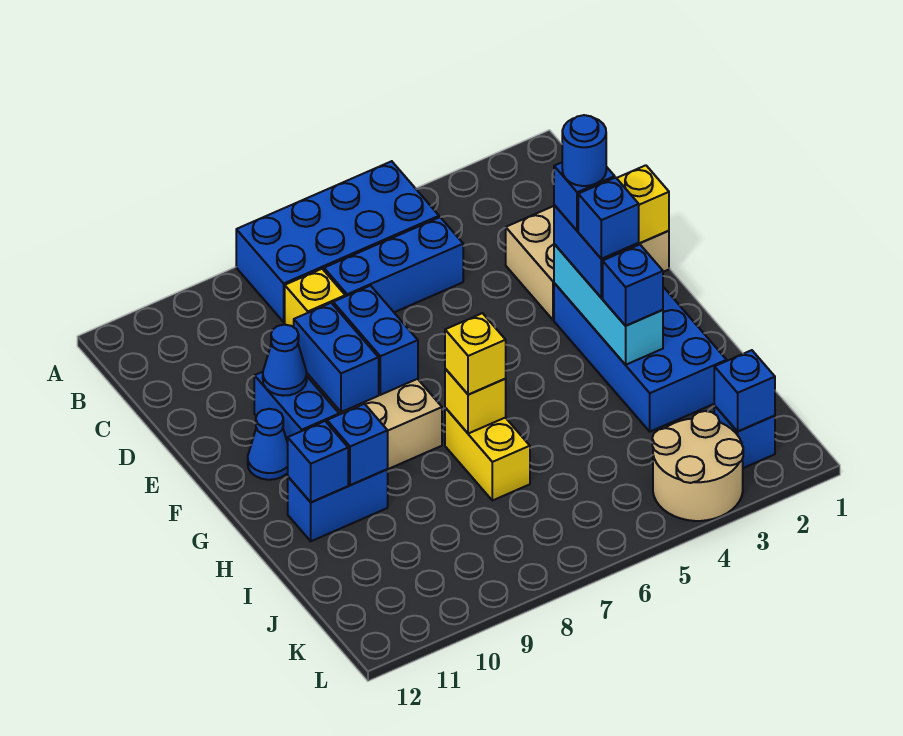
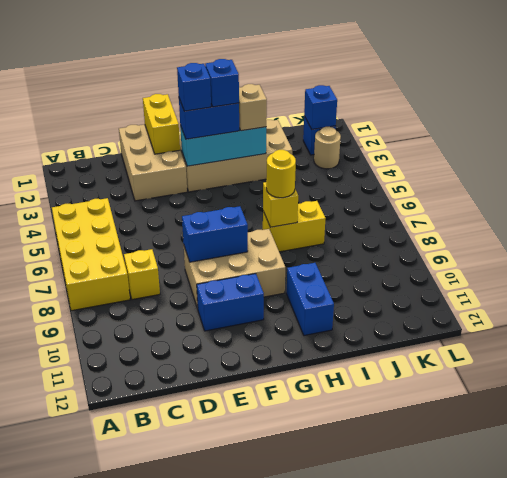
blue brick A5:B8 level 1 -> yellow brick A5:B8 level 1
blue brick C5:C7 level 1 -> none
blue brick E9:F9 level 2 -> none
blue cone E10 level 2 -> none
blue brick F2:I3 level 1 -> tan brick F2:I3 level 1
blue round brick F3 level 5 -> none
blue cone F11 level 1 -> none
blue brick H3 level 3 -> tan brick H3 level 3
yellow brick H7 level 3 -> yellow round brick H7 level 3
blue brick H10 level 2 -> none
blue brick H11 level 2 -> none
tan round brick K3:L4 level 1 -> tan round brick K3 level 1

